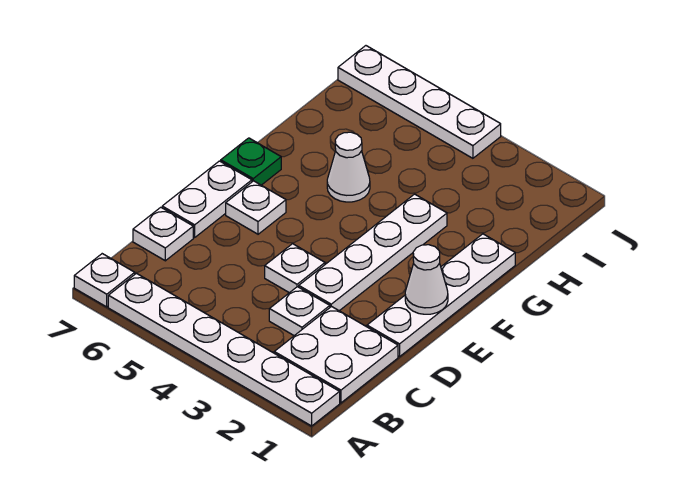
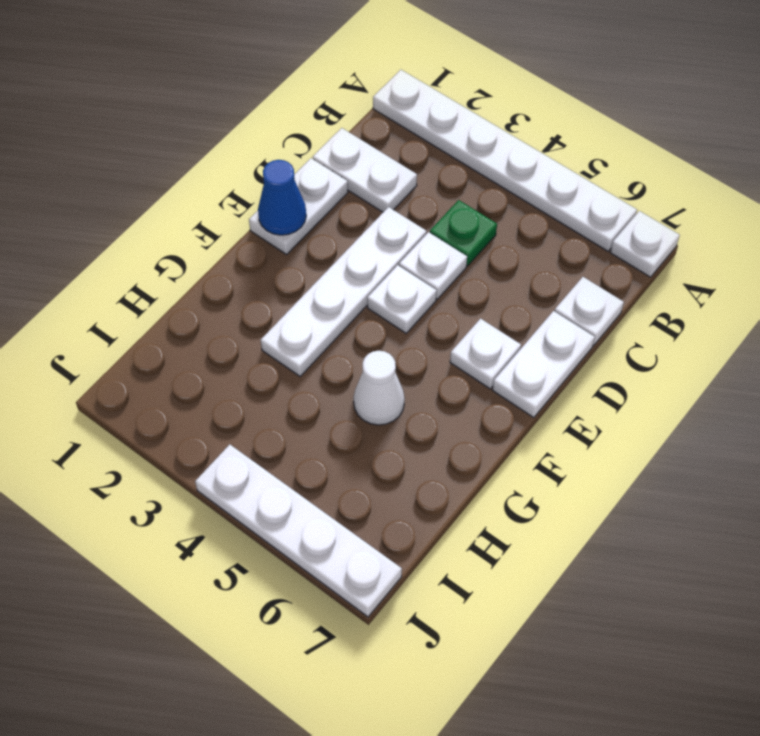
white plate B1:C2 level 1 -> white plate C1:C2 level 1
white plate C3 level 1 -> white plate E4 level 1
white plate D1:G1 level 1 -> white plate D1:E1 level 1
white cone E1 level 2 -> blue cone E1 level 2
green plate F7 level 1 -> green plate C4 level 1

